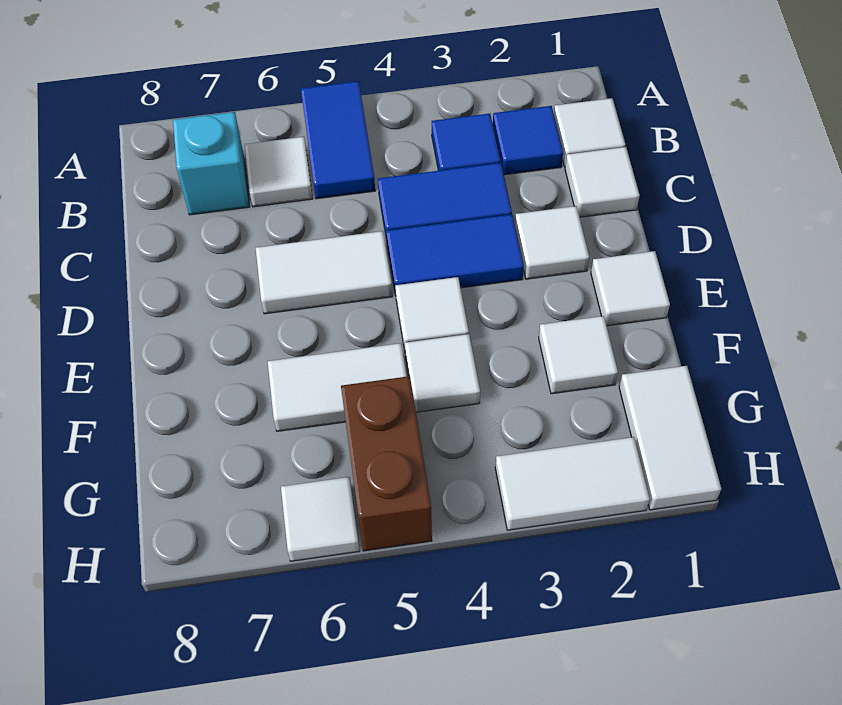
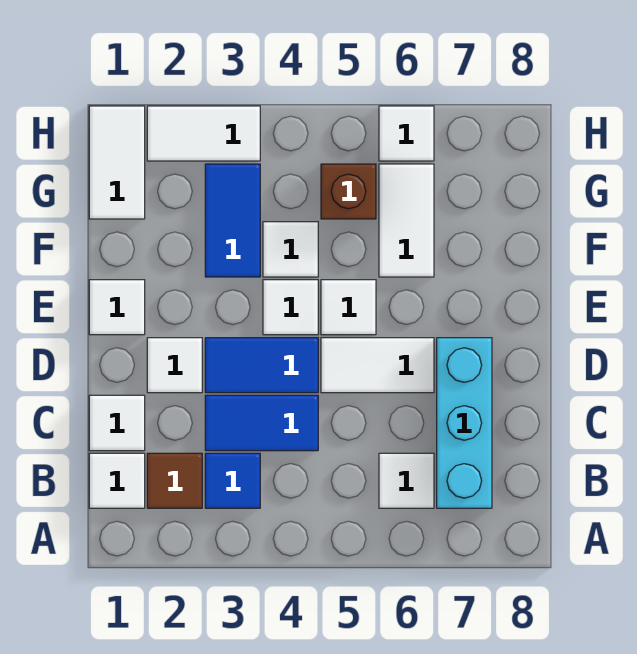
blue tile A5:B5 level 1 -> blue tile F3:G3 level 1
blue tile B2 level 1 -> brown tile B2 level 1
cyan brick B7 level 1 -> cyan brick B7:D7 level 1
white tile F2 level 1 -> white tile E5 level 1
white tile F5:F6 level 1 -> white tile F6:G6 level 1
brown brick G5:H5 level 1 -> brown brick G5 level 1

